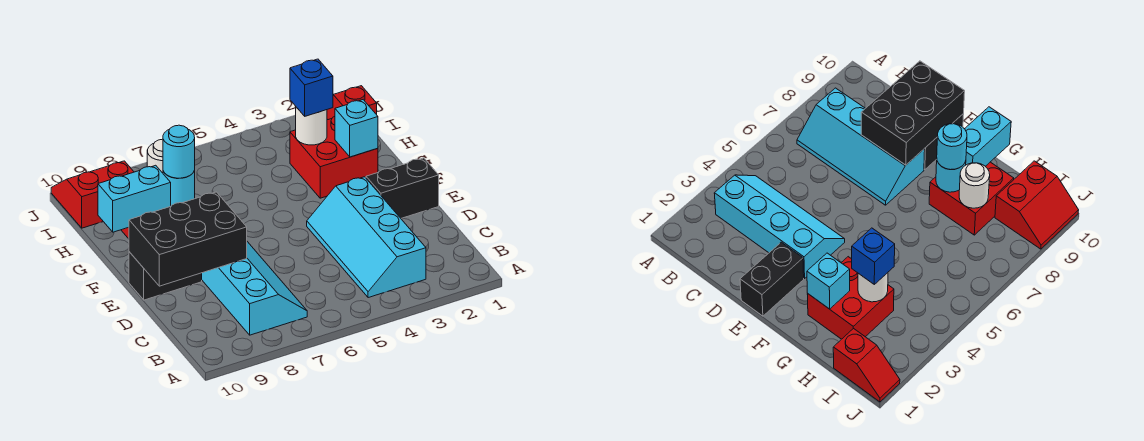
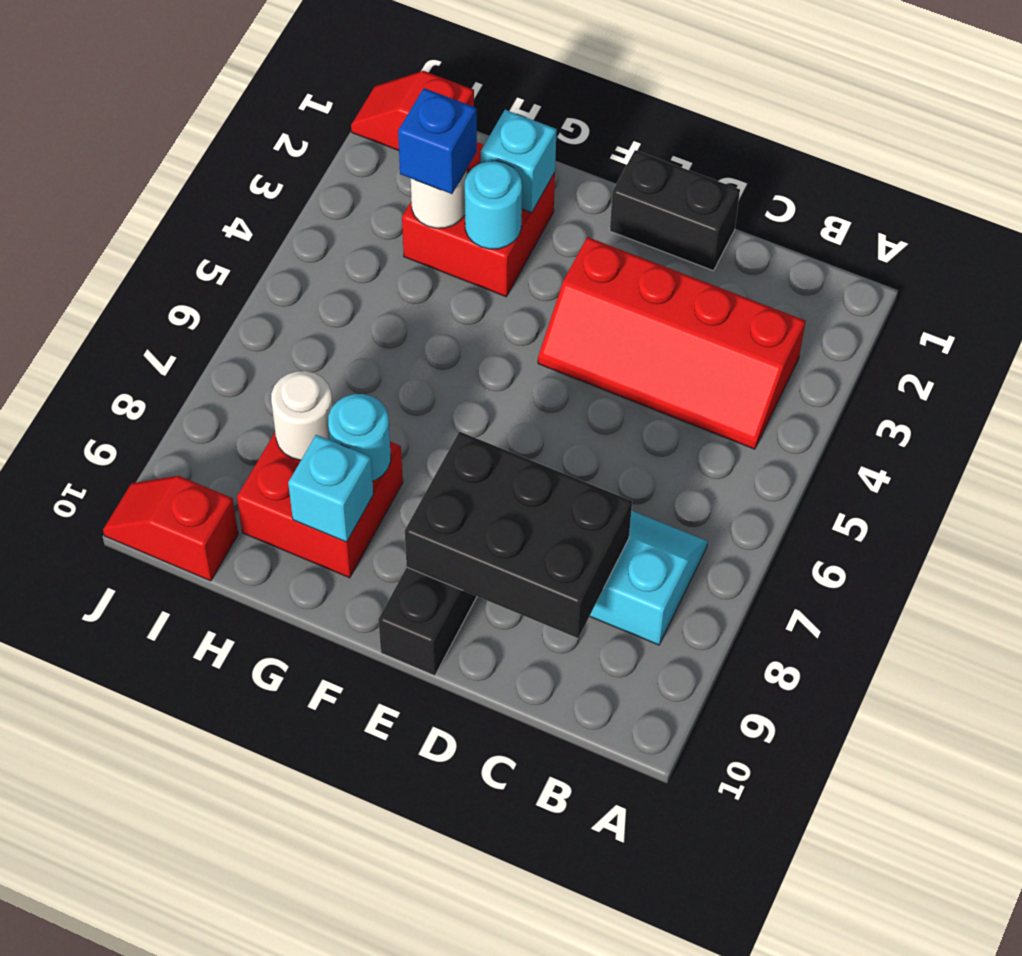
cyan slope B3:E4 level 1 top 3 -> red slope B3:E4 level 1 top 3
black brick D8:E10 level 2 -> black brick C8:E9 level 2
black brick E1:E2 level 1 -> black brick D1:E1 level 1
cyan round brick G8 level 3 -> cyan round brick G3 level 2
cyan brick G9:G10 level 2 -> cyan brick G9 level 2
red slope I9:J10 level 1 top I -> red slope I10:J10 level 1 top I

